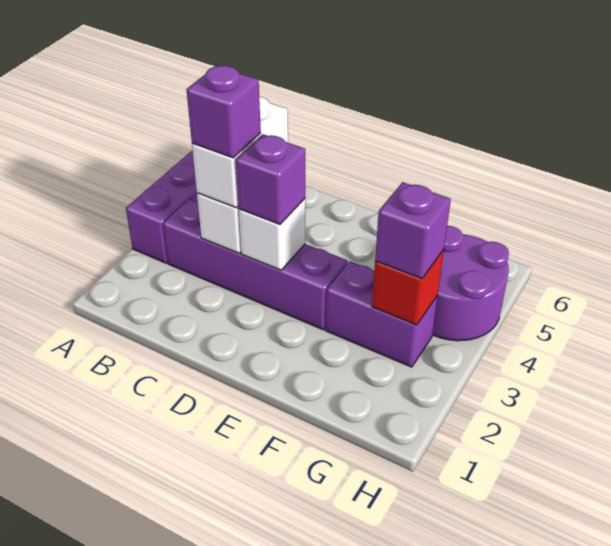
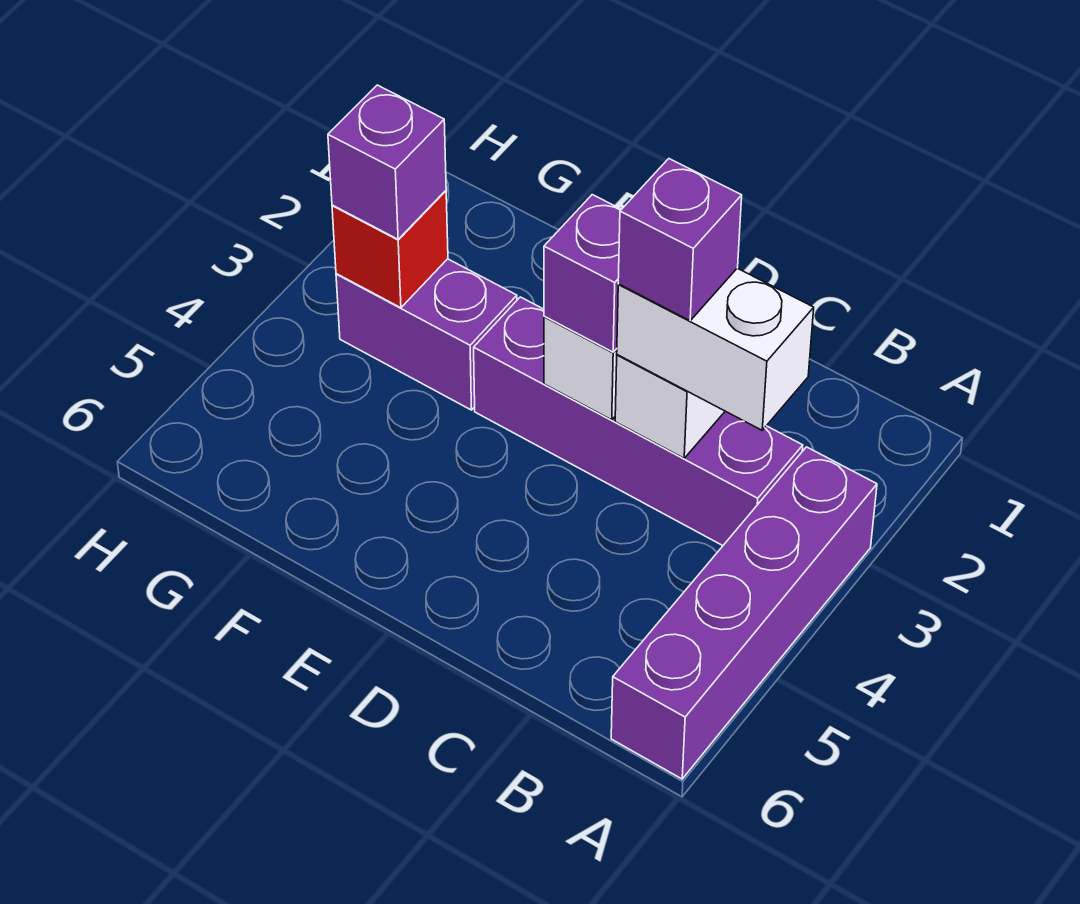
white brick C3:C4 level 3 -> white brick B3:C3 level 3
purple round brick G4:H5 level 1 -> none

